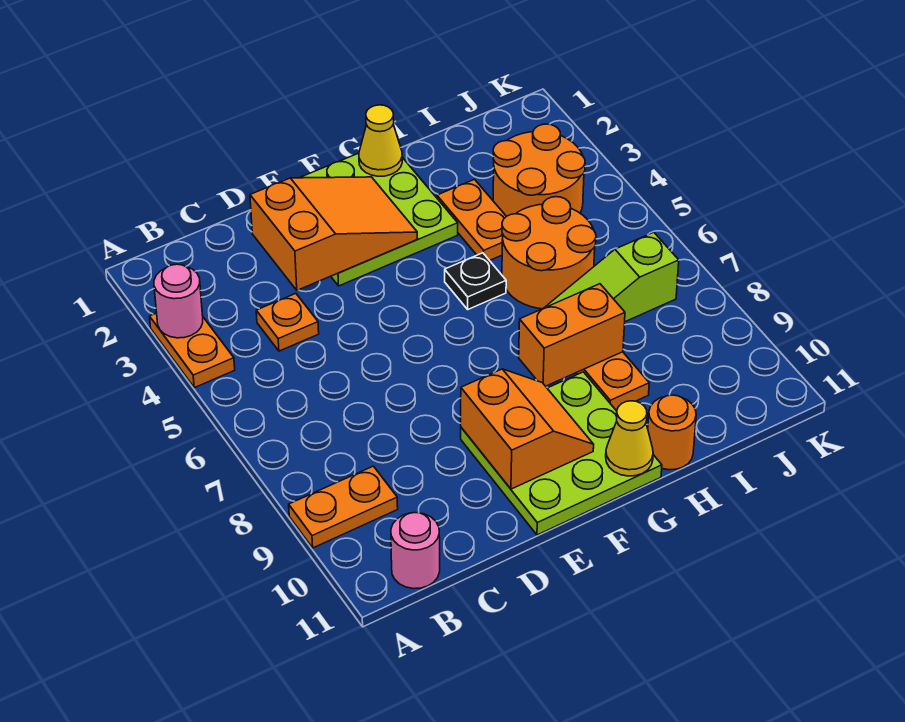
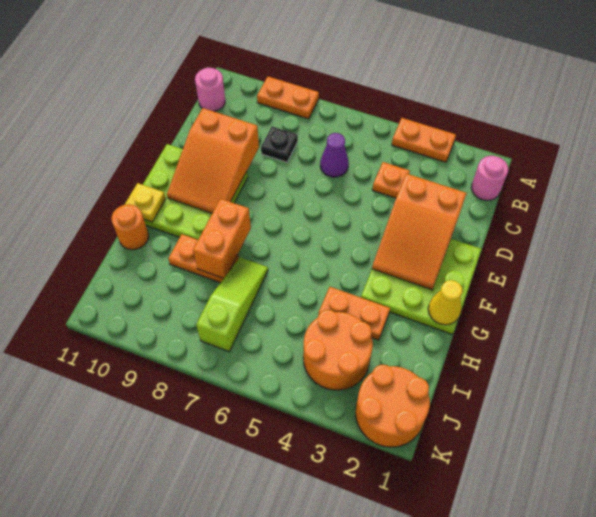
pink round brick A3 level 2 -> pink round brick B1 level 1
orange plate A9:B9 level 1 -> orange plate A8:A9 level 1
none -> purple cone C6 level 1
orange slope E9:F10 level 2 top E -> orange slope D9:F10 level 2 top D
black plate G5 level 1 -> black plate C8 level 1
yellow cone G11 level 2 -> yellow plate G11 level 2
orange round brick H5:I6 level 1 -> orange round brick J1:K2 level 1

